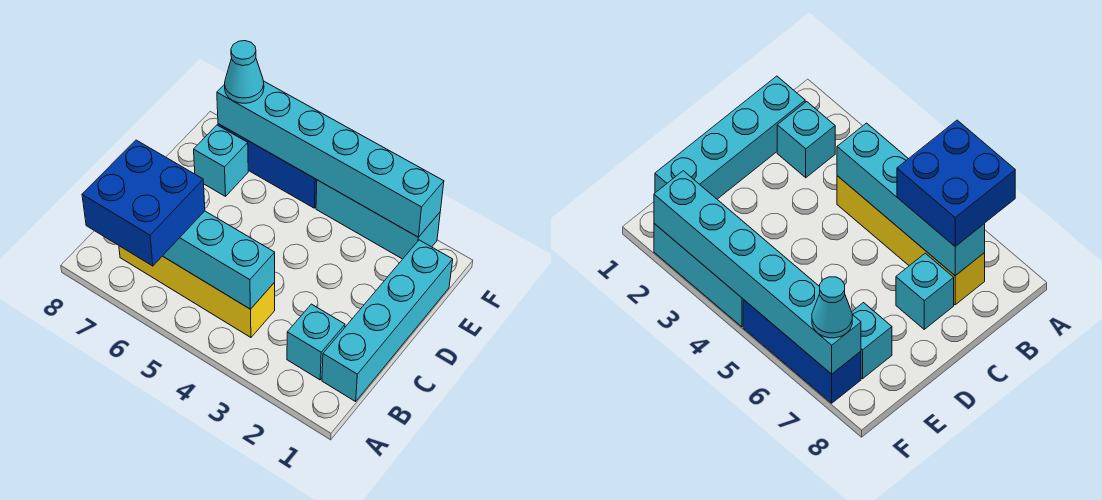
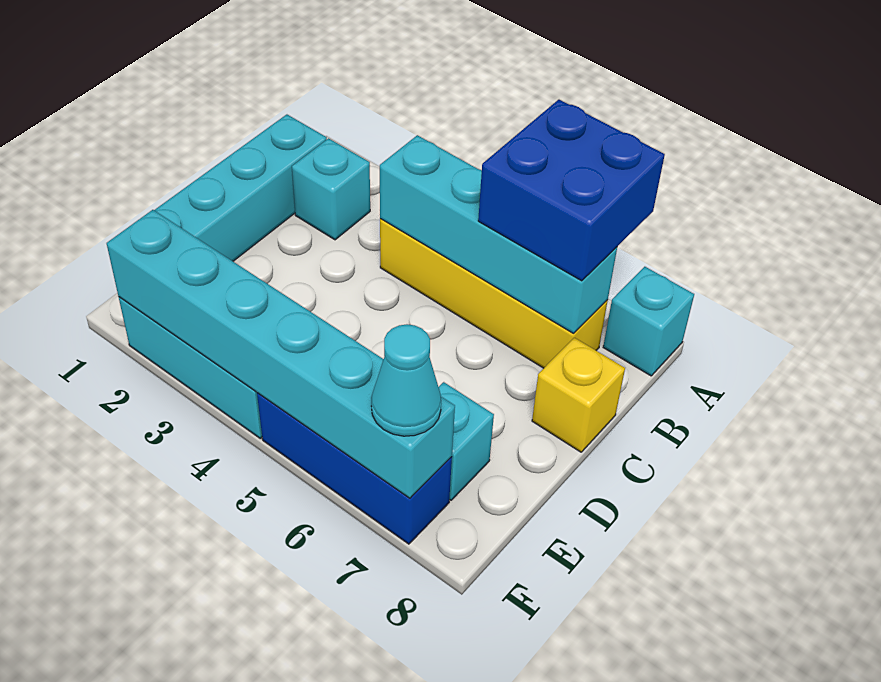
cyan brick C7 level 1 -> cyan brick A8 level 1
none -> yellow brick C8 level 1

